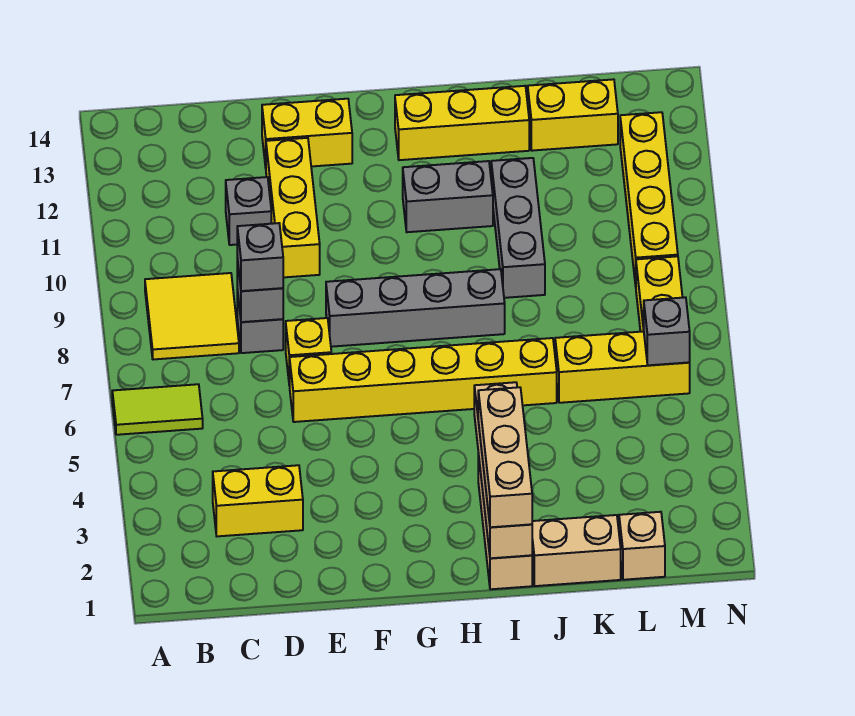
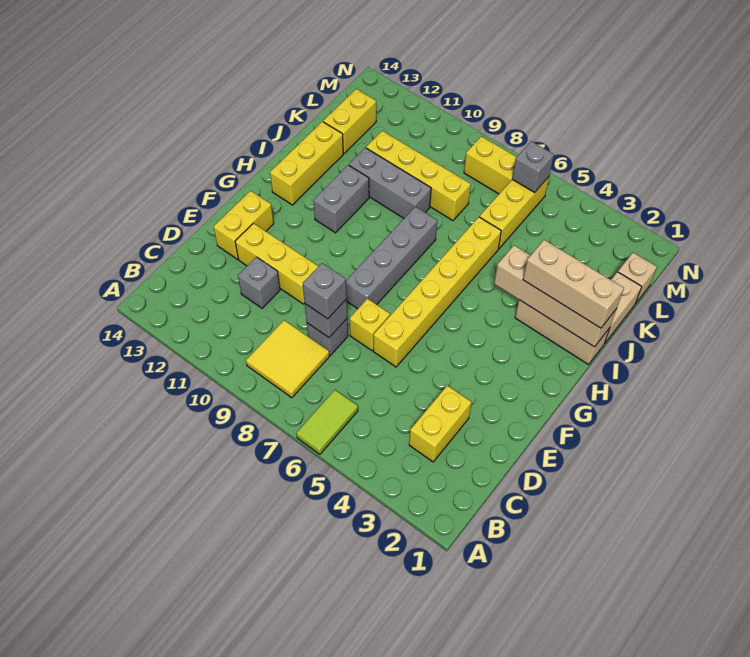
yellow brick M9:M12 level 1 -> yellow brick K8:K11 level 1

